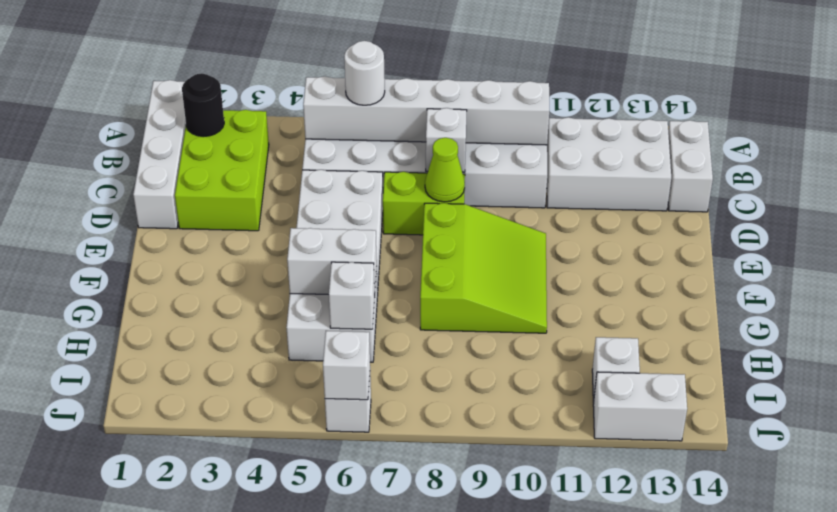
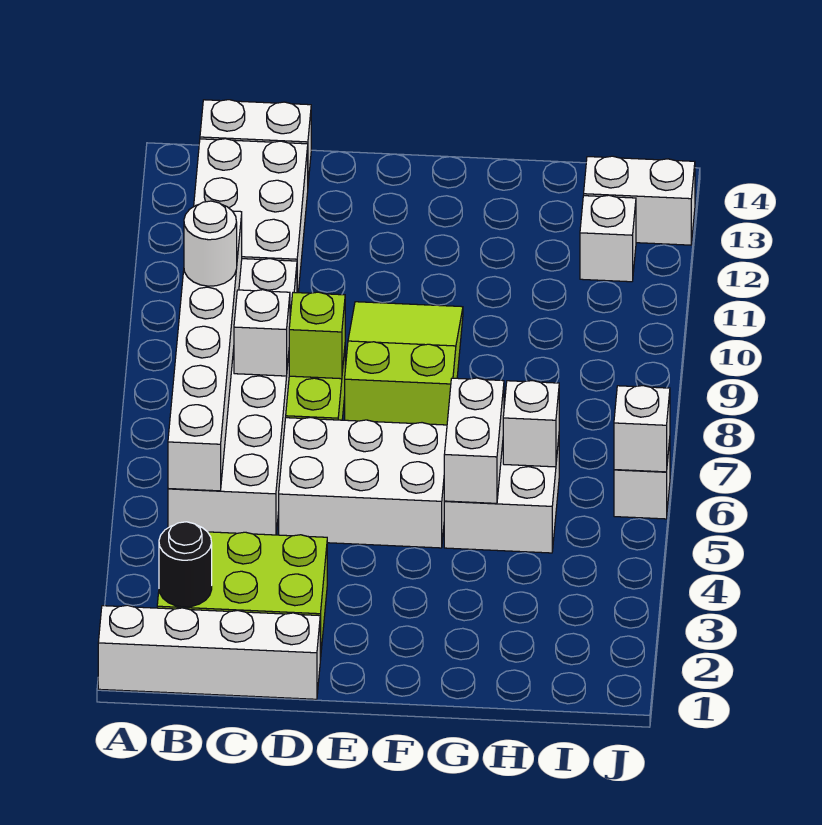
white round brick B6 level 3 -> white round brick B9 level 3
lime cone D8 level 2 -> lime brick D8 level 2
lime slope E8:G10 level 1 top 8 -> lime slope E8:F10 level 1 top 8
white brick J12:J13 level 1 -> white brick I13:J13 level 1

